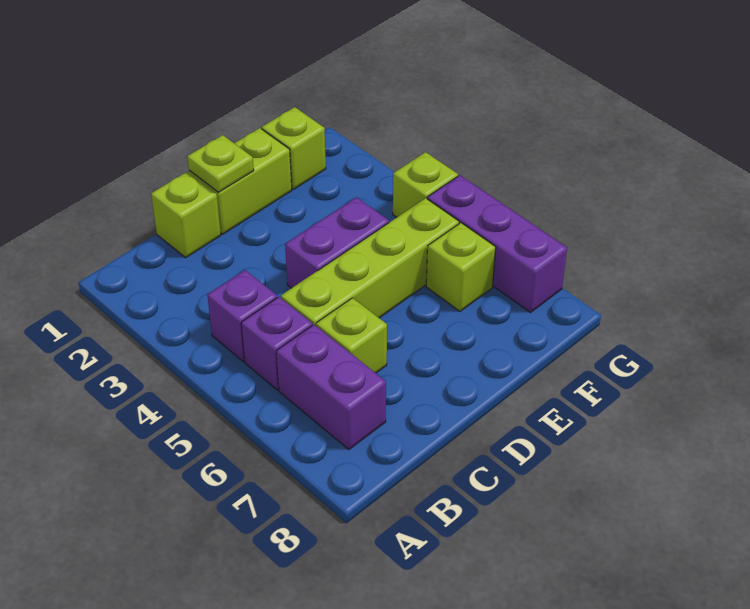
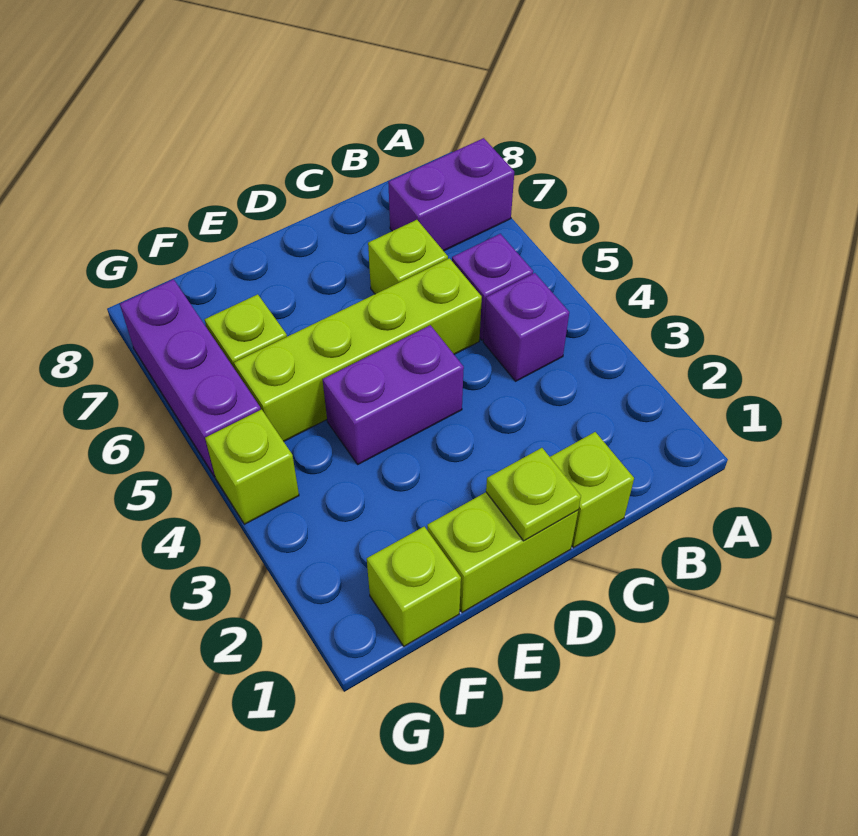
purple brick B6:B7 level 1 -> purple brick A7:B7 level 1

